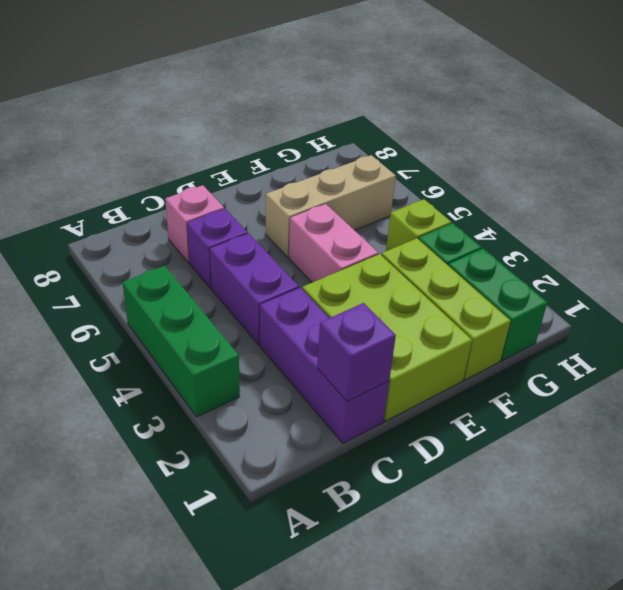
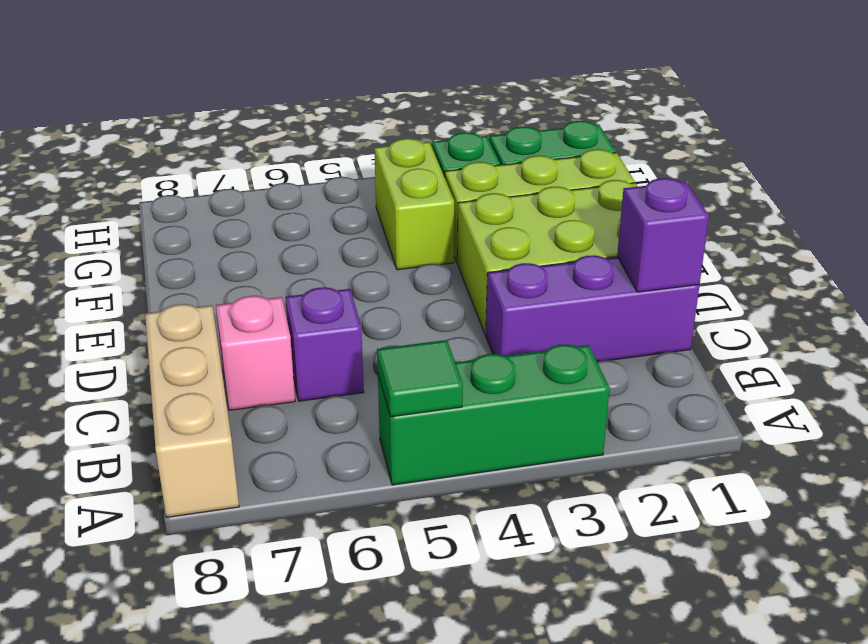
none -> green tile A5 level 2
purple brick C4:C5 level 1 -> none
pink brick E4:E5 level 1 -> none
tan brick E6:G6 level 1 -> tan brick A8:C8 level 1
lime brick G4 level 1 -> lime brick F4:G4 level 1

